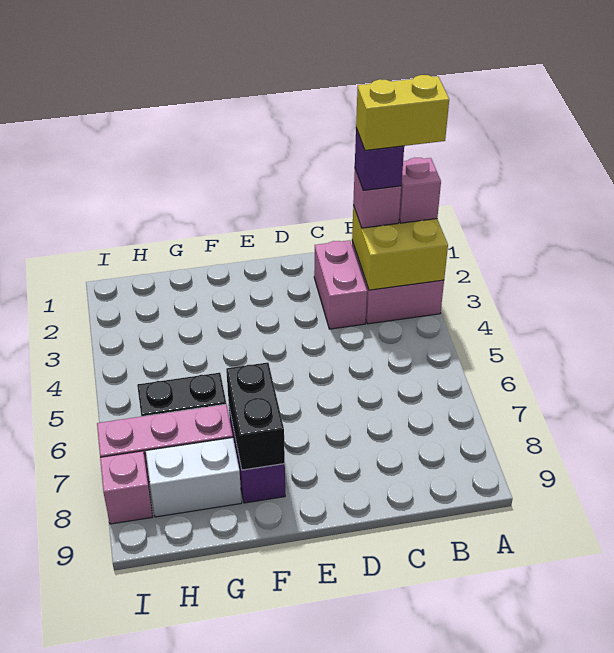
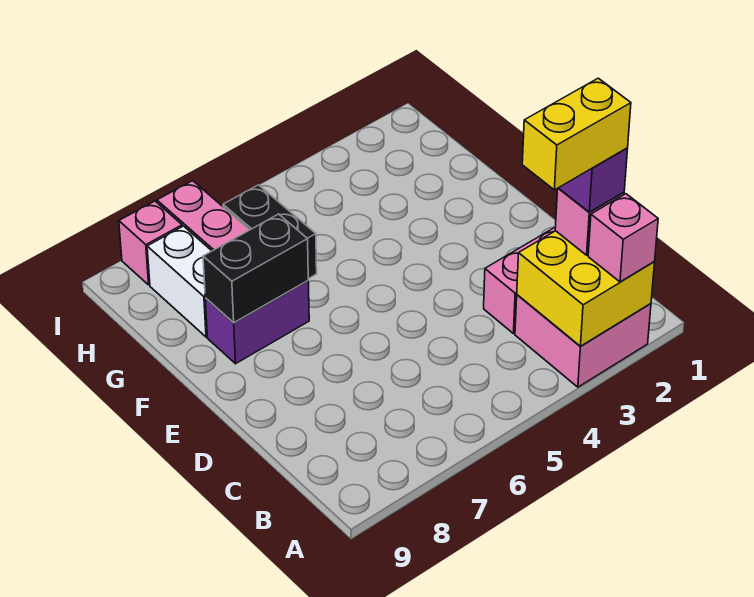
yellow brick A2:B2 level 5 -> yellow brick B2:B3 level 5

